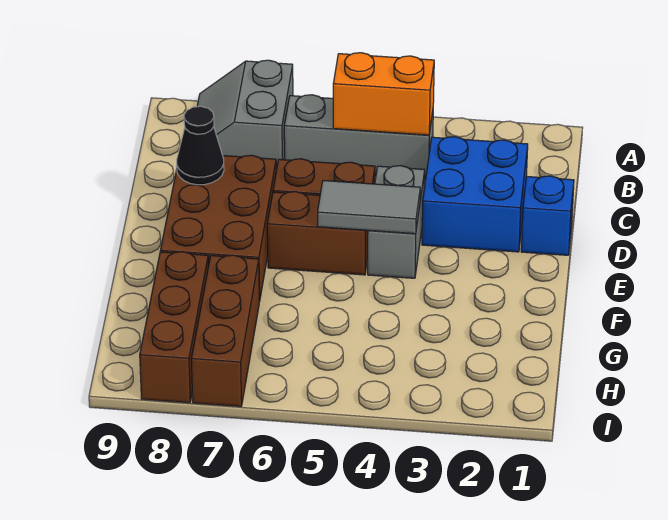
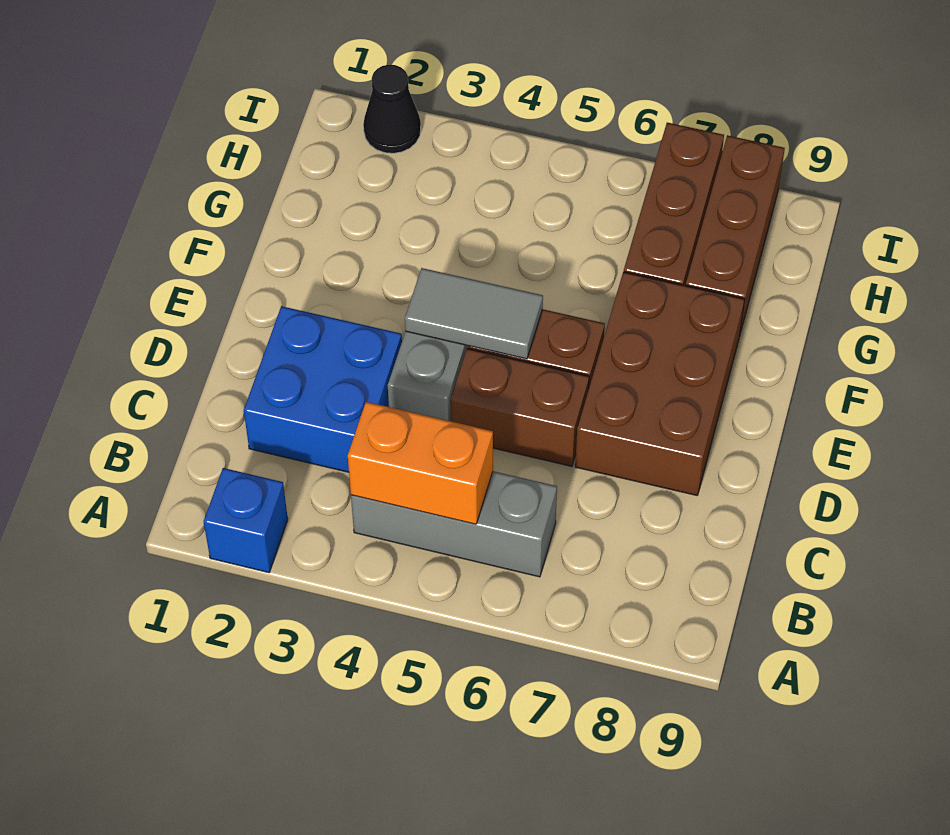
grey slope A7:B8 level 1 top 7 -> none
blue brick D1 level 1 -> blue brick A2 level 1
black cone D8 level 2 -> black cone I2 level 1

